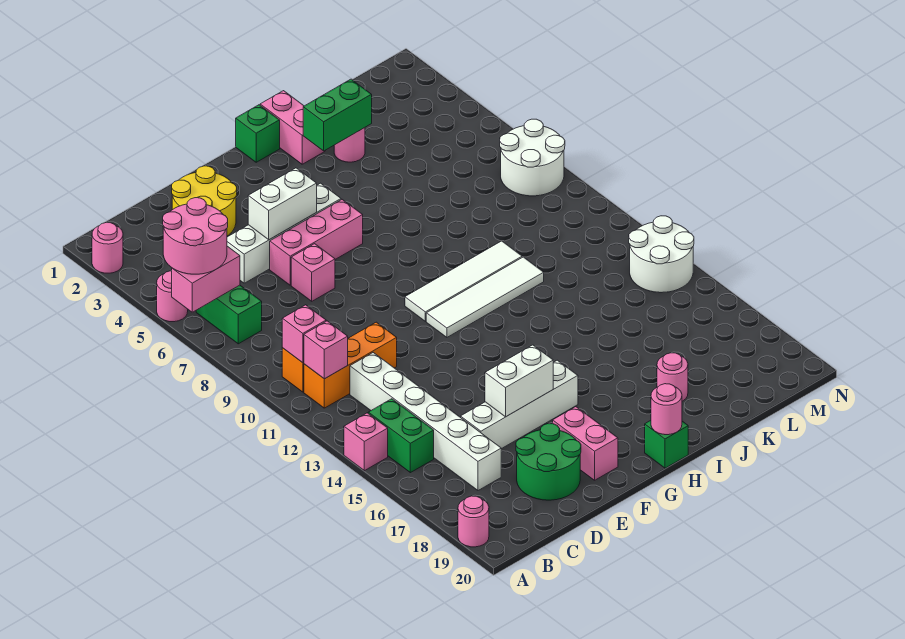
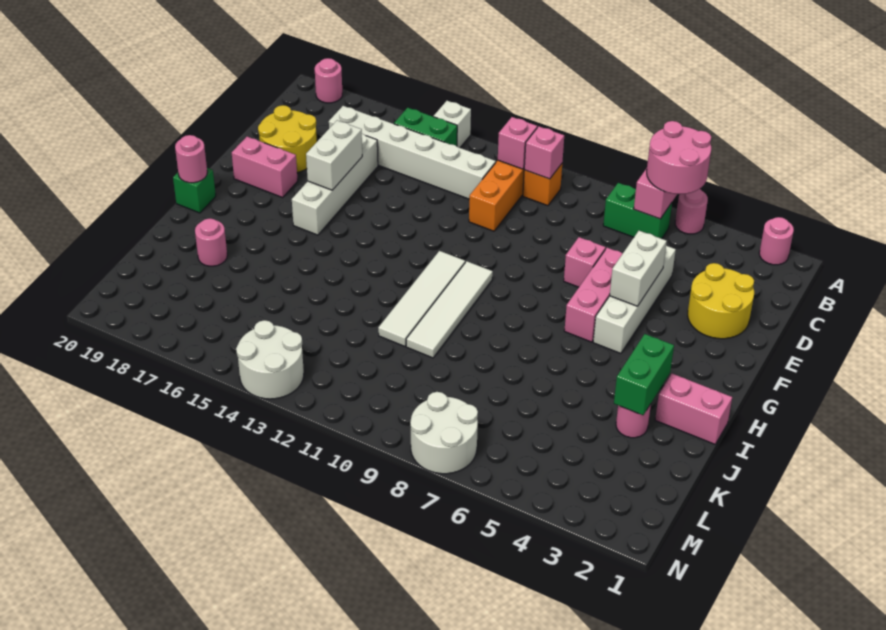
pink brick A14 level 1 -> white brick A14 level 1
green round brick D18:E19 level 1 -> yellow round brick D18:E19 level 1
green brick H1 level 1 -> none

